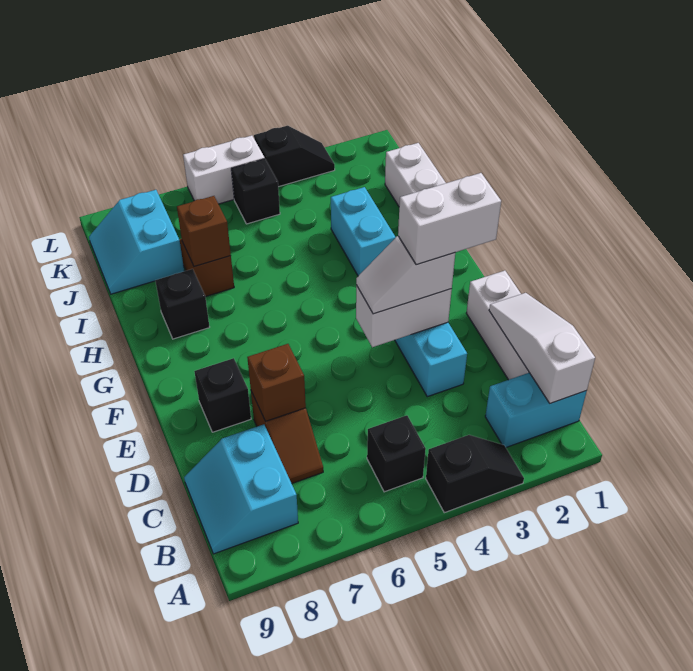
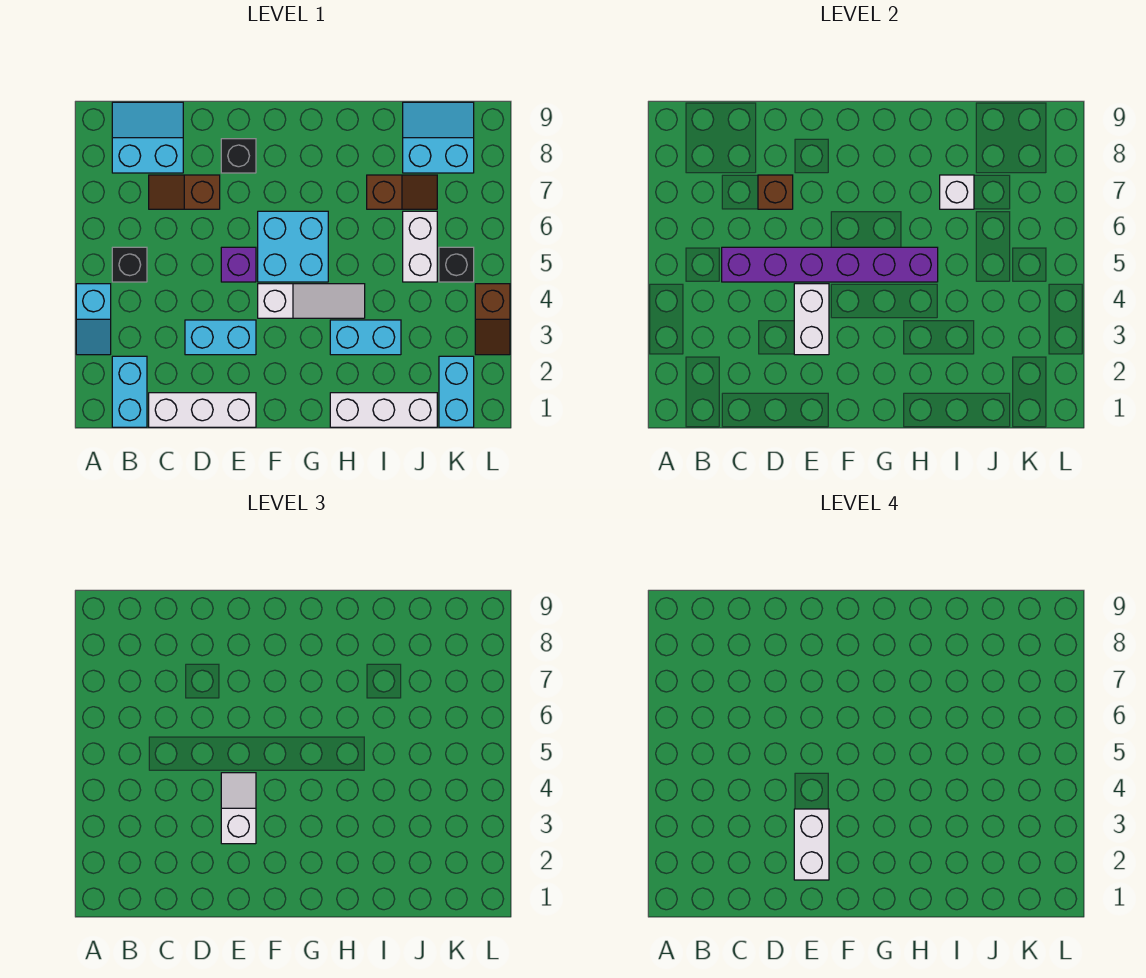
black slope A3:A4 level 1 top 4 -> cyan slope A3:A4 level 1 top 4
white slope B1:D1 level 2 top B -> white slope F4:H4 level 1 top F
none -> purple brick C5:H5 level 2
none -> purple brick E5 level 1
none -> cyan brick F5:G6 level 1
black brick H8 level 1 -> none
brown brick I7 level 2 -> white brick I7 level 2
none -> cyan brick K1:K2 level 1
black slope L3:L4 level 1 top 4 -> brown slope L3:L4 level 1 top 4
white brick L5:L6 level 1 -> white brick J5:J6 level 1

